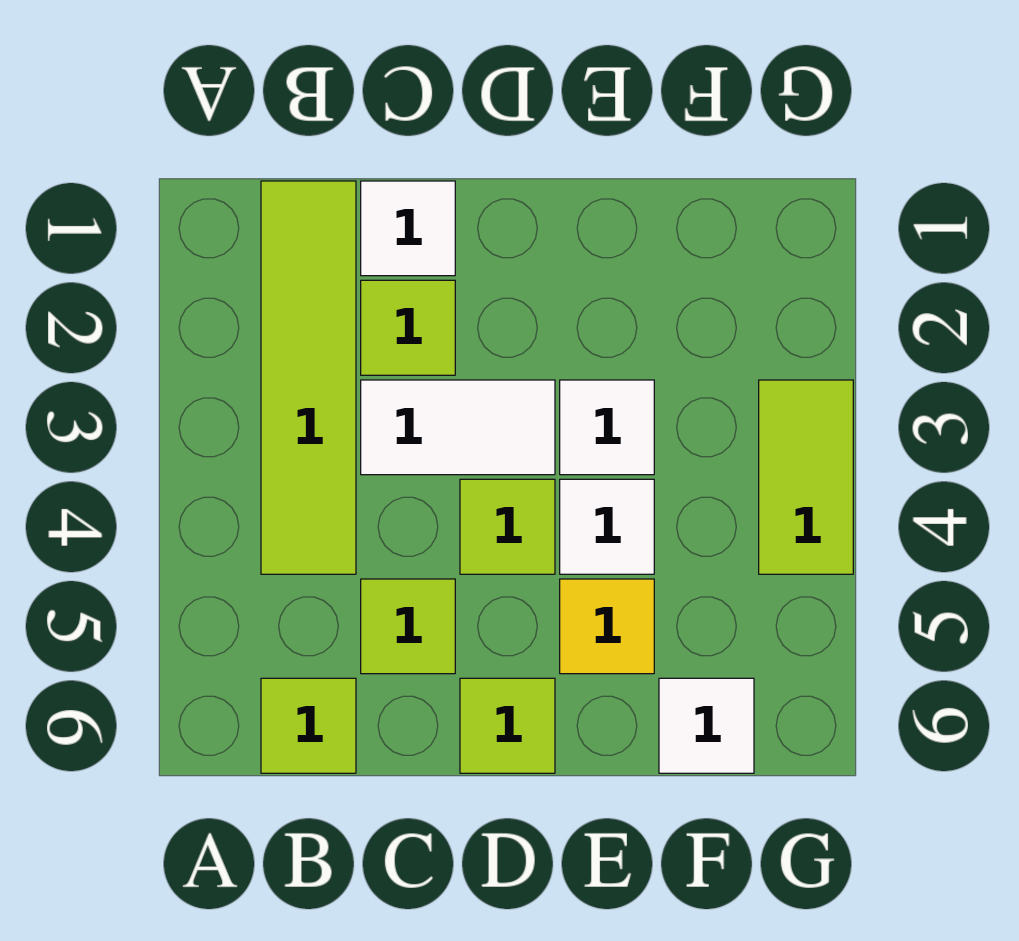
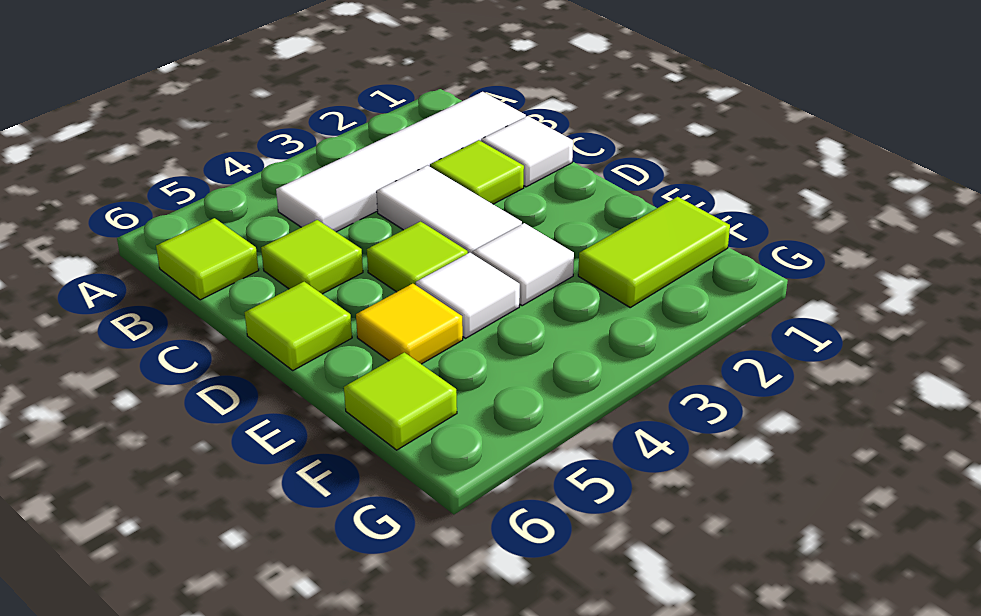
lime tile B1:B4 level 1 -> white tile B1:B4 level 1
white tile F6 level 1 -> lime tile F6 level 1
lime tile G3:G4 level 1 -> lime tile F1:F2 level 1

